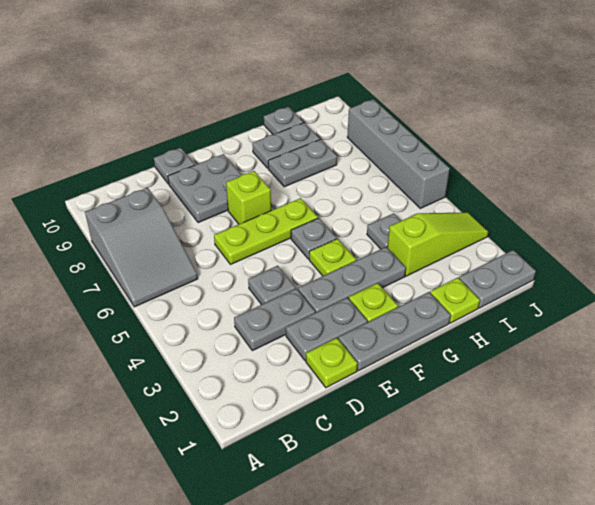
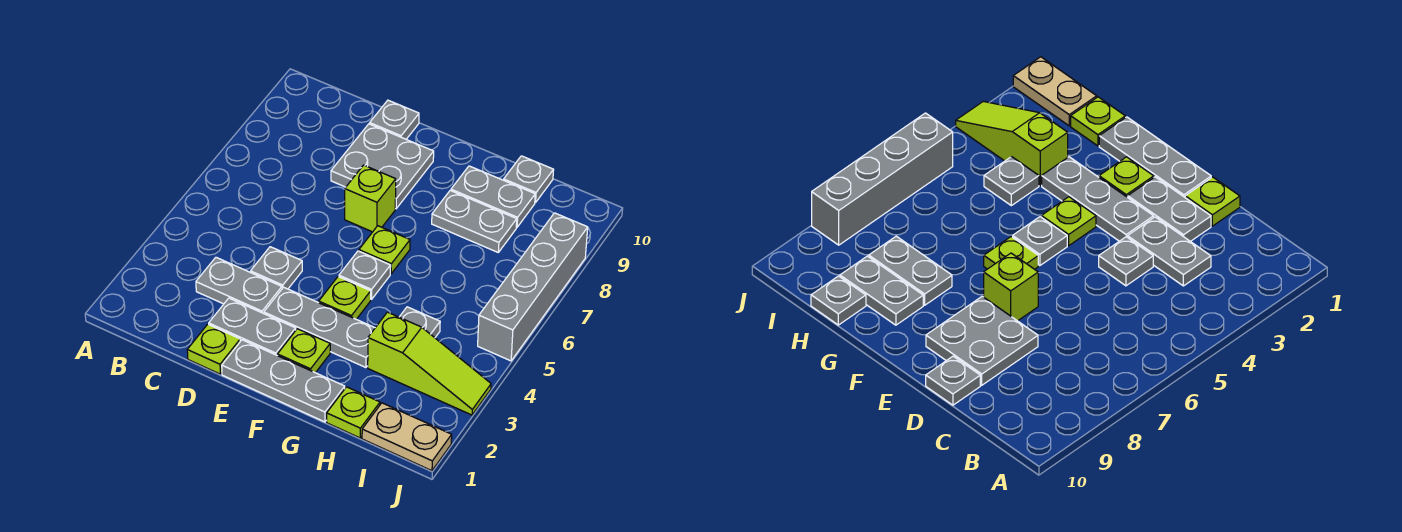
grey slope A6:B8 level 1 top 8 -> none
lime plate D6:F6 level 1 -> lime plate F6 level 1
grey plate I1:J1 level 1 -> tan plate I1:J1 level 1

